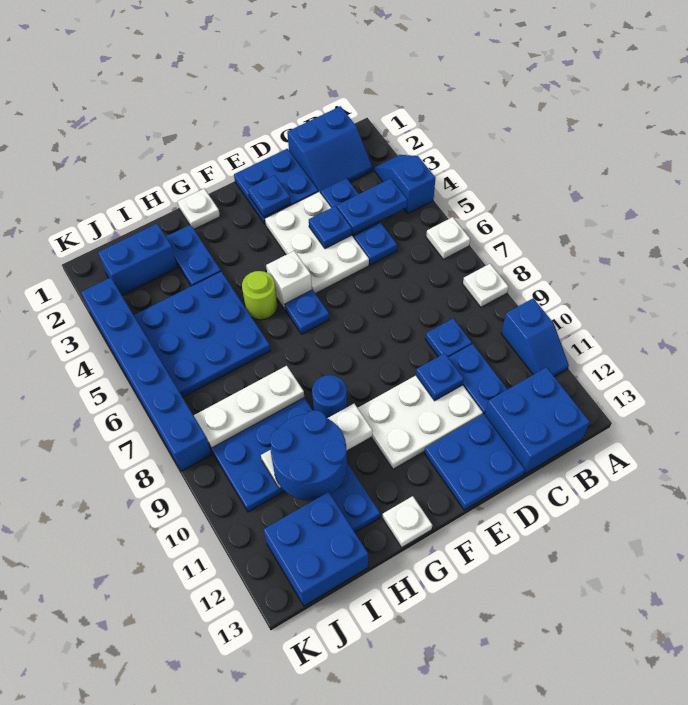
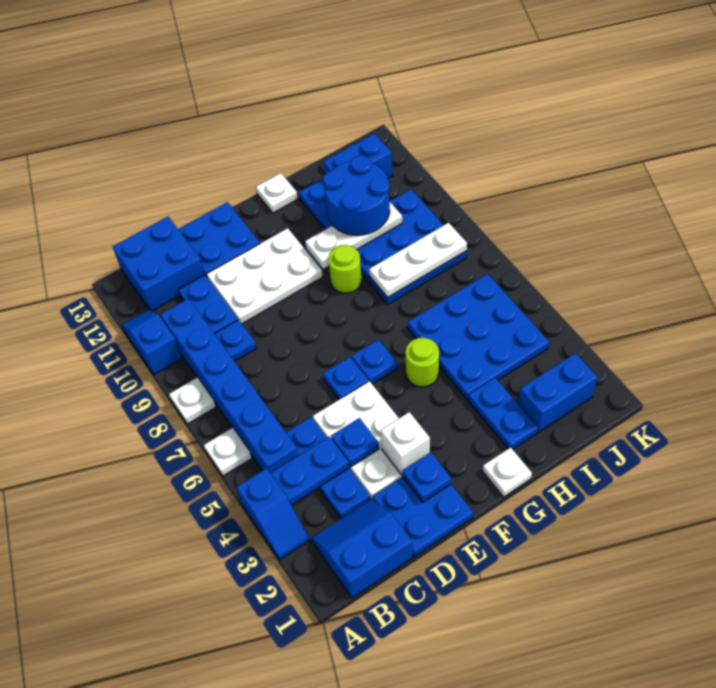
blue plate D10 level 2 -> blue plate E6 level 1
white brick F5 level 1 -> white brick E3 level 2
blue round brick G9 level 1 -> lime round brick G9 level 1
blue brick I12:J13 level 1 -> blue brick I12:J12 level 1
blue brick K3:K8 level 1 -> blue brick B5:B10 level 1

